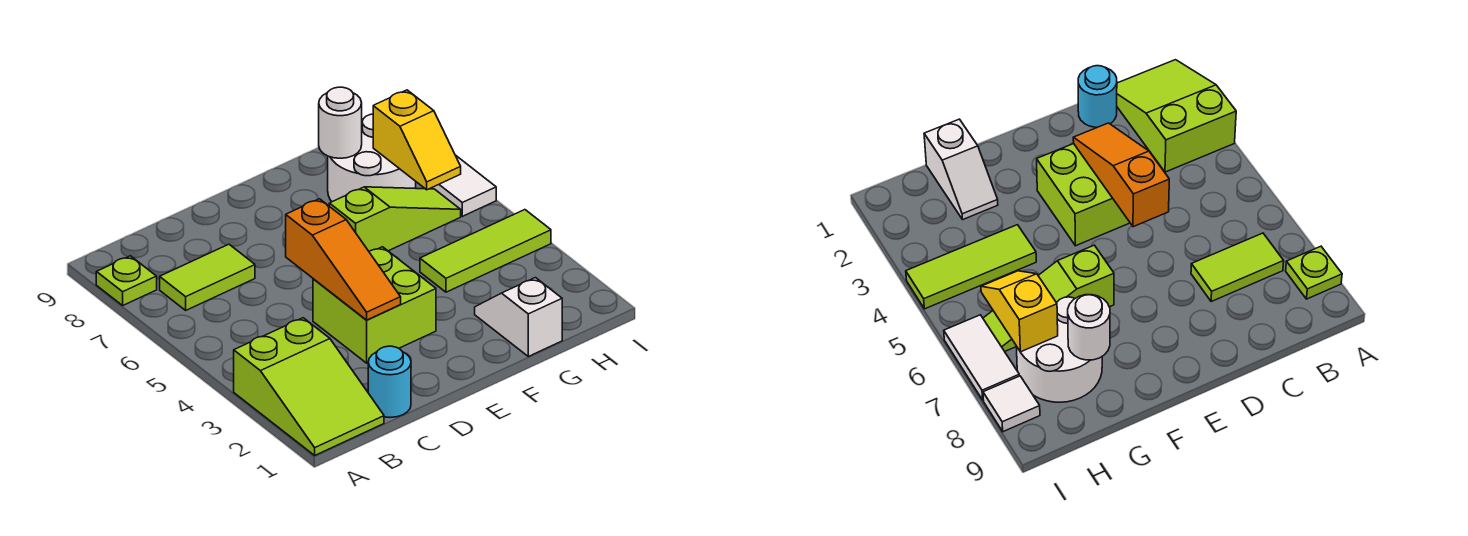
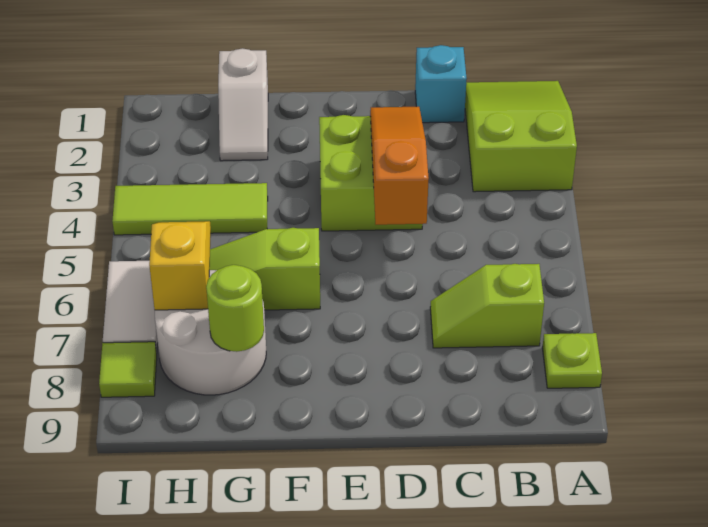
lime tile B7:C7 level 1 -> lime slope B7:C7 level 1 top B
cyan round brick C1 level 1 -> cyan brick C1 level 1
white round brick G8 level 2 -> lime round brick G8 level 2
white tile I8 level 1 -> lime tile I8 level 1

